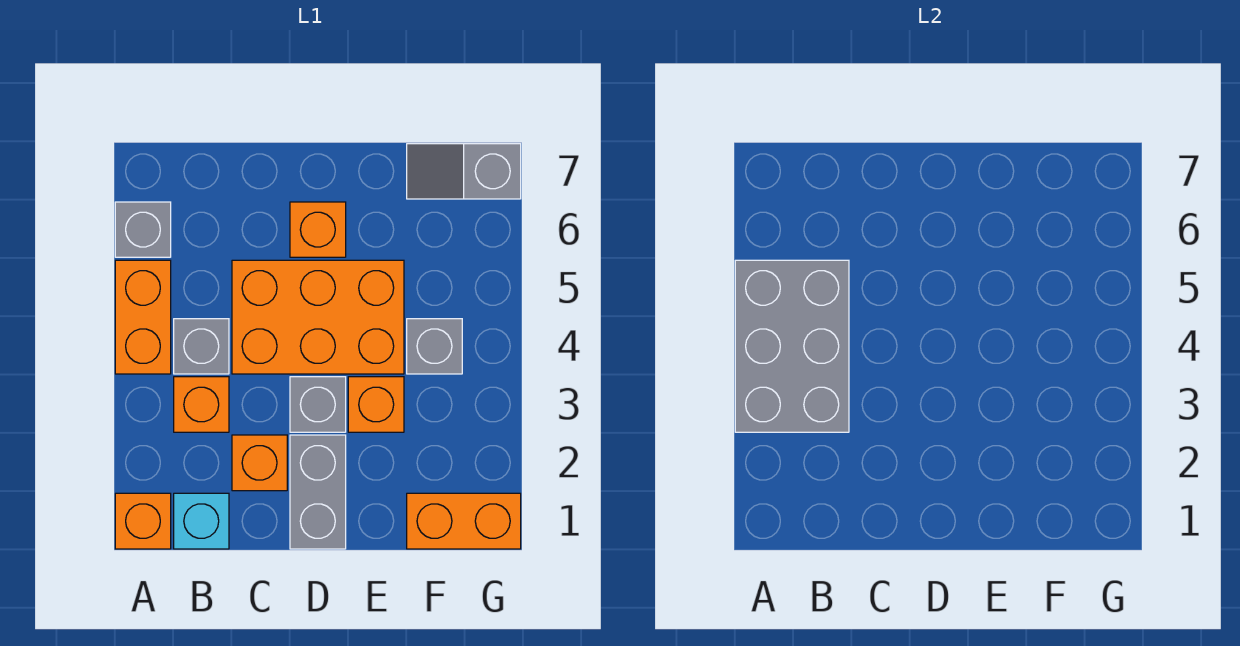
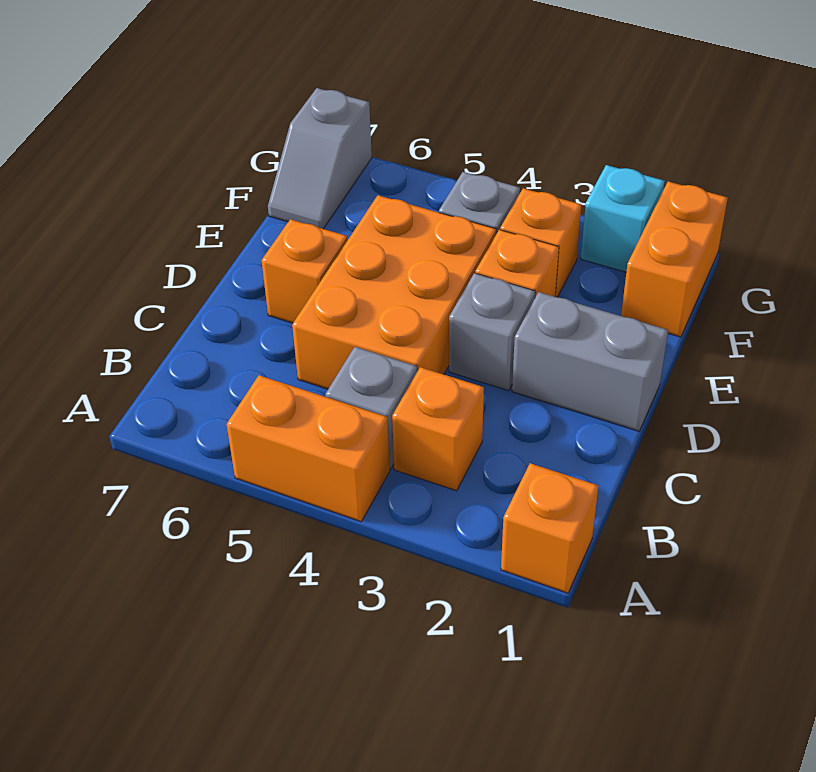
grey brick A3:B5 level 2 -> none
grey brick A6 level 1 -> none
cyan brick B1 level 1 -> cyan brick G2 level 1
orange brick C2 level 1 -> orange brick F3 level 1

